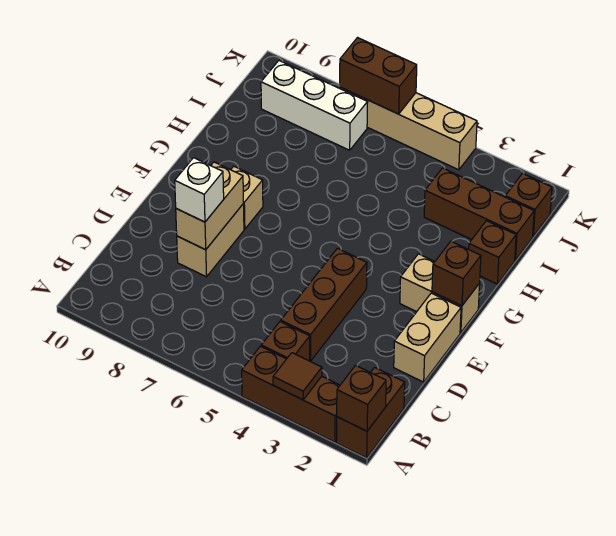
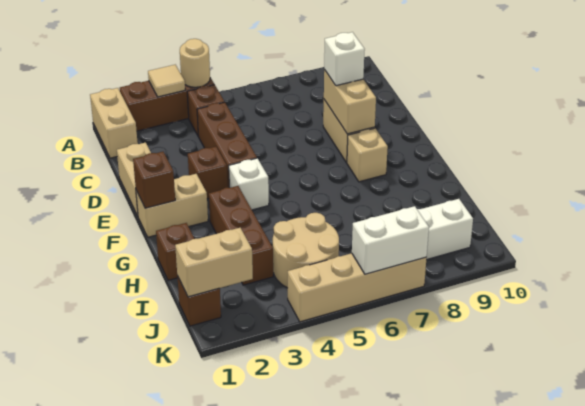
brown brick A1:B1 level 1 -> tan brick A1:B1 level 1
brown brick A1 level 2 -> brown brick E3 level 1
brown tile A3 level 2 -> tan tile A3 level 2
none -> tan round brick A4 level 2
none -> white brick F4 level 1
brown brick I1:I3 level 1 -> brown brick G3:I3 level 1
none -> tan round brick I4:J5 level 1
none -> tan brick J1:J2 level 2
brown brick K6:K7 level 2 -> white brick K6:K7 level 2

